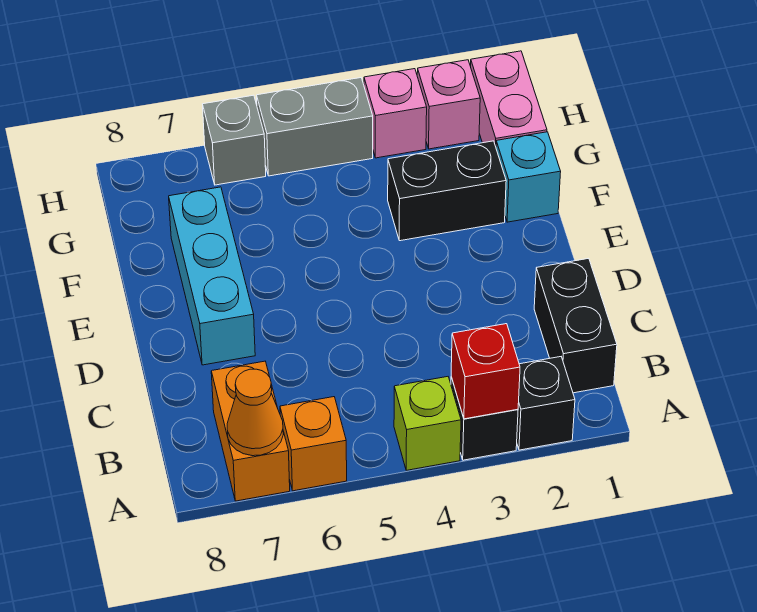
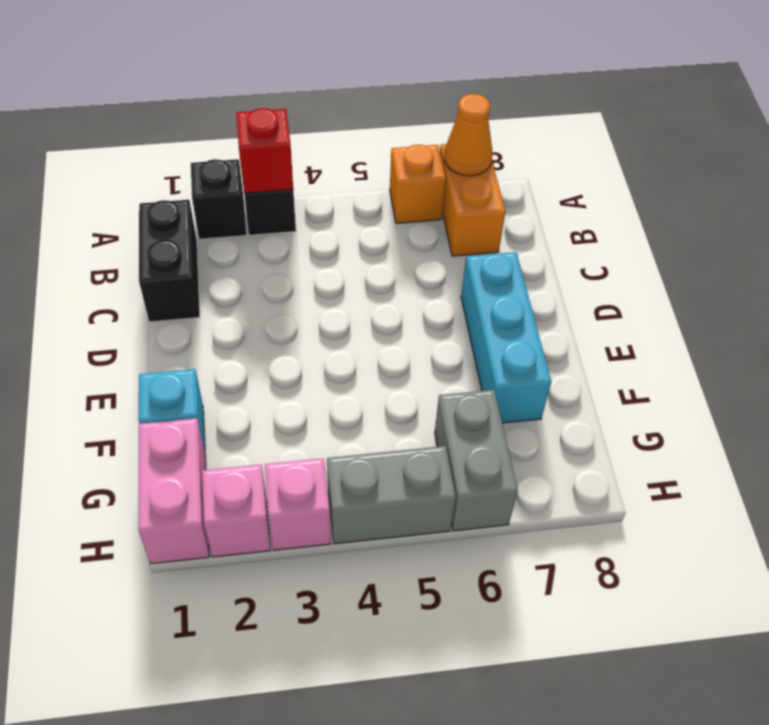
lime brick A4 level 1 -> none
black brick F2:F3 level 1 -> none
grey brick H6 level 1 -> grey brick G6:H6 level 1

